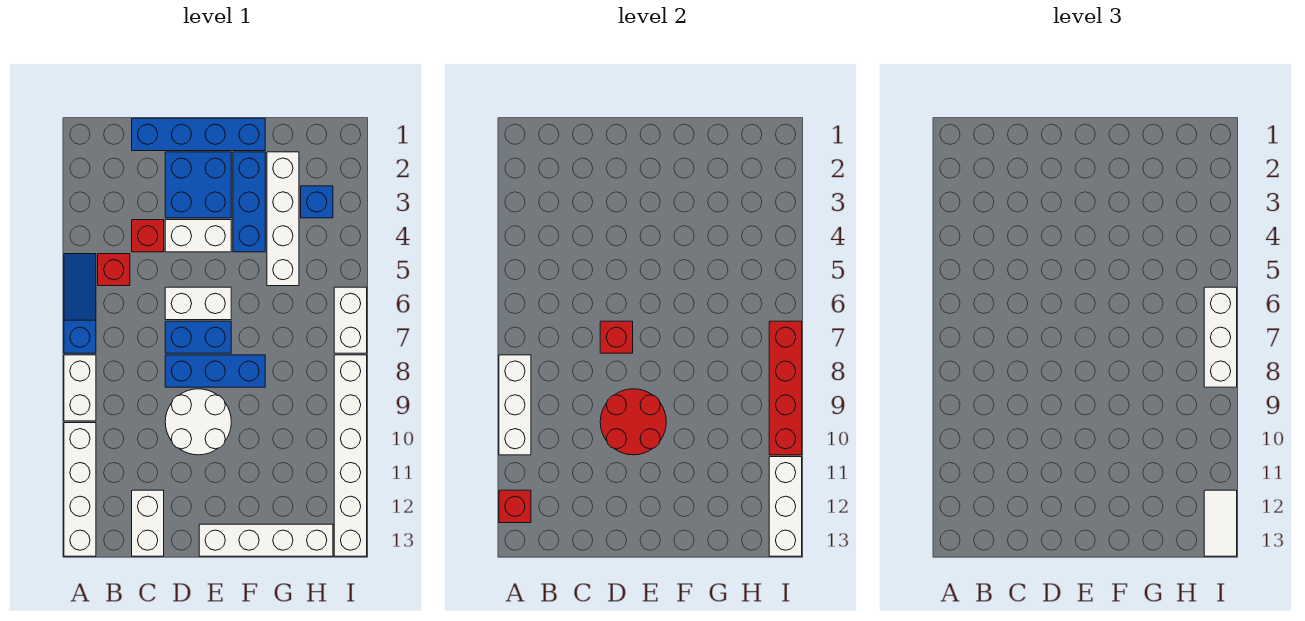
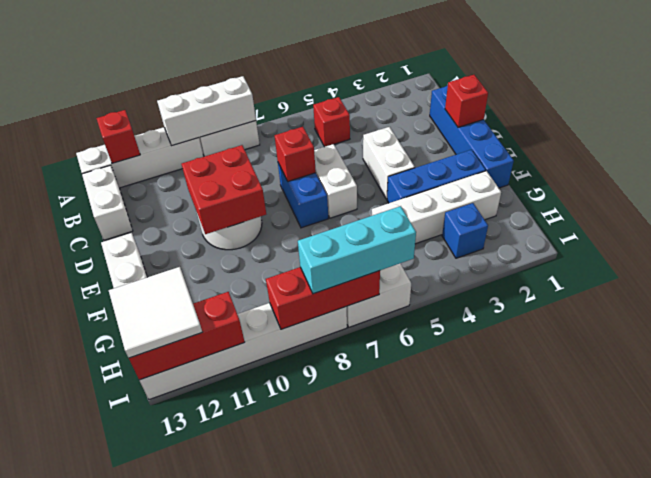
blue slope A5:A7 level 1 top 7 -> none
red brick C4 level 1 -> red brick D1 level 2
white brick C12:C13 level 1 -> white brick B13:C13 level 1
blue brick D2:E3 level 1 -> none
blue brick D8:F8 level 1 -> none
red round brick D9:E10 level 2 -> red brick D9:E10 level 2
white brick I6:I8 level 3 -> cyan brick I6:I8 level 3
red brick I7:I10 level 2 -> red brick I7:I9 level 2
white brick I11:I13 level 2 -> red brick I11:I13 level 2
white tile I12:I13 level 3 -> white tile H12:I13 level 3

